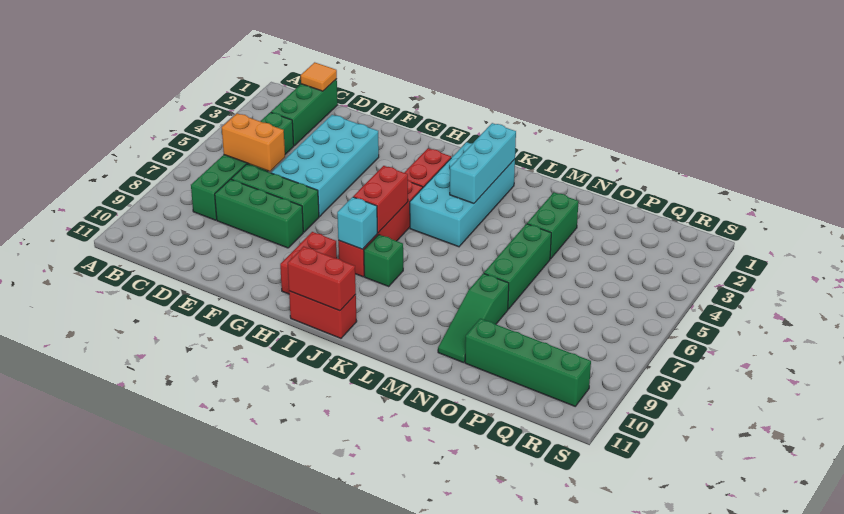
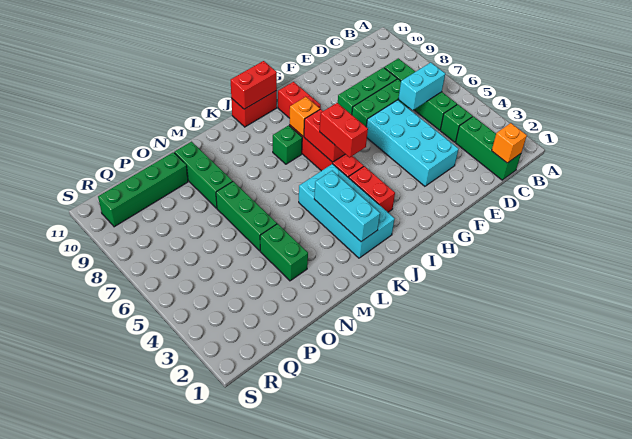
orange tile C1 level 2 -> orange brick C1 level 2
orange brick C6:D6 level 2 -> cyan brick C6:D6 level 2
none -> red brick I5:I6 level 3
cyan brick I8 level 2 -> orange brick I8 level 2
green slope N8:N10 level 1 top 8 -> green brick N8:N10 level 1

